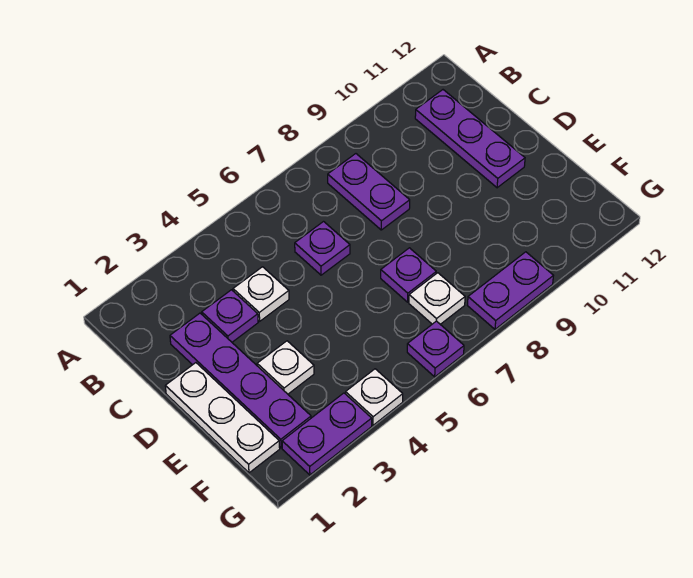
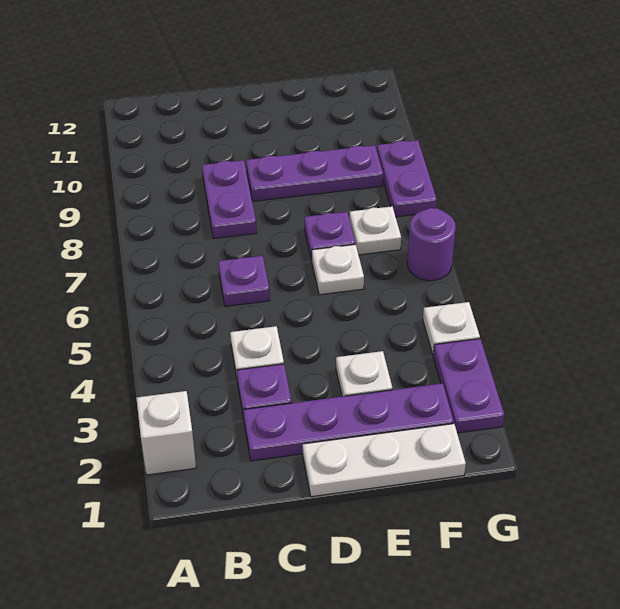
none -> white brick A2 level 1
purple plate B8:C8 level 1 -> purple plate C8:C9 level 1
purple plate B11:D11 level 1 -> purple plate D9:F9 level 1
none -> white plate E6 level 1
purple plate G6 level 1 -> purple round brick G6 level 1

